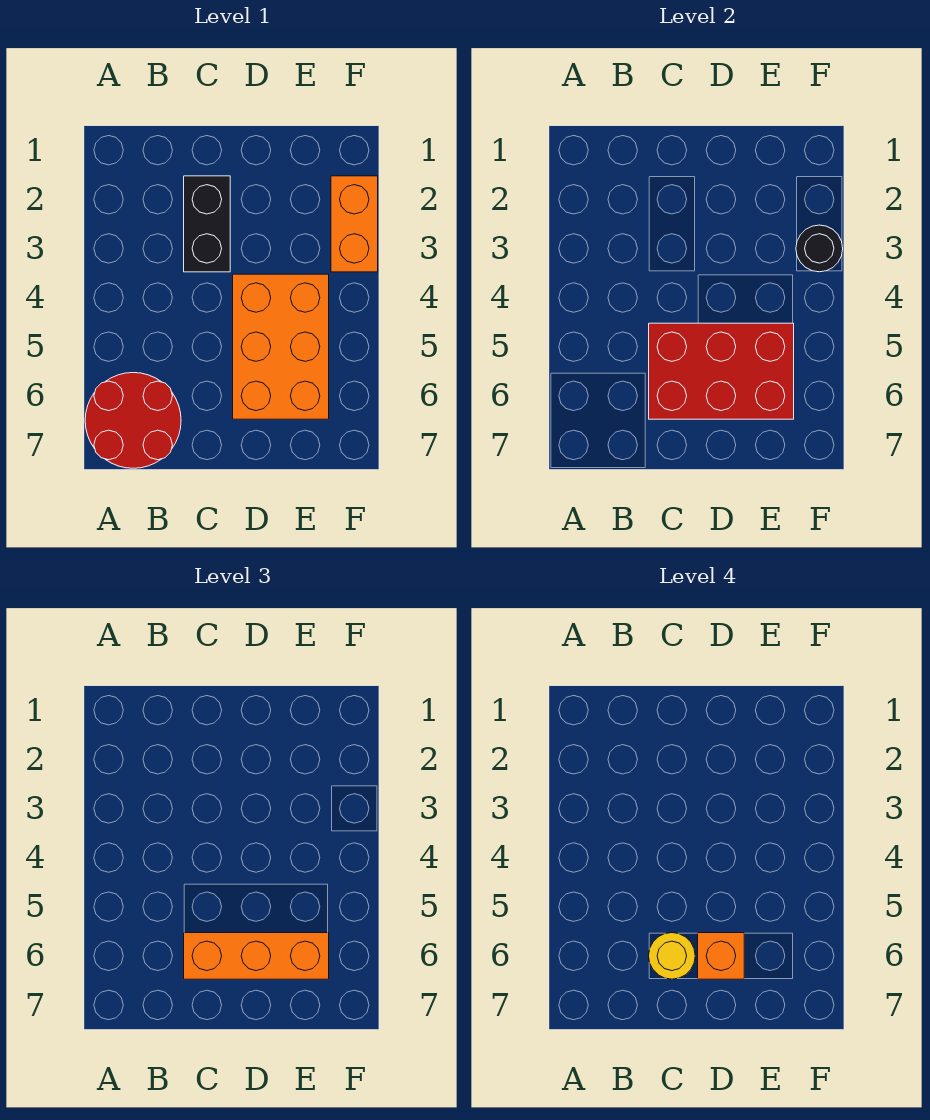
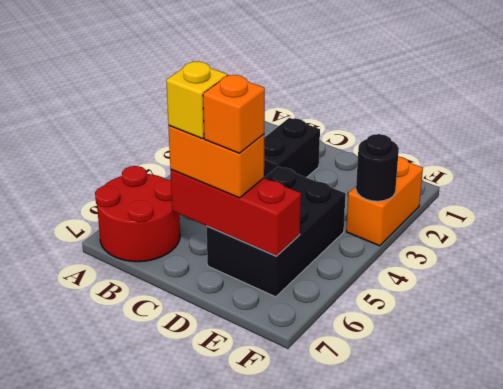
red brick C5:E6 level 2 -> red brick C6:E6 level 2
orange brick C6:E6 level 3 -> orange brick C6:D6 level 3
yellow round brick C6 level 4 -> yellow brick C6 level 4
orange brick D4:E6 level 1 -> black brick D4:E6 level 1

